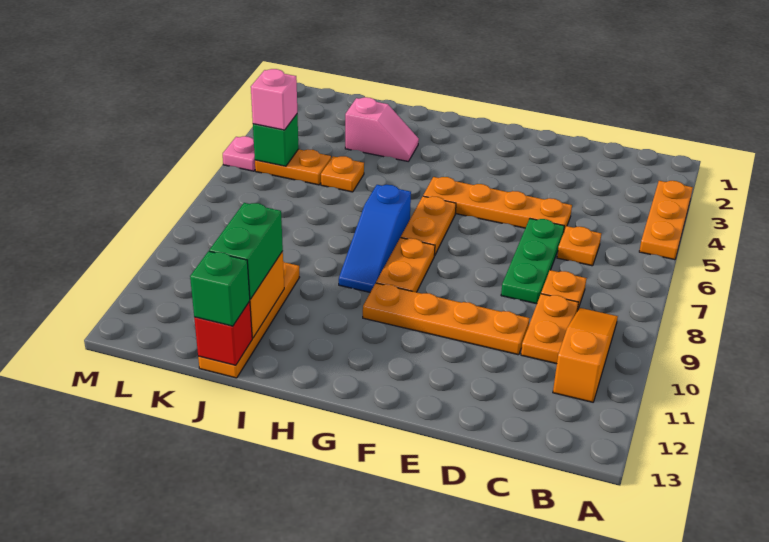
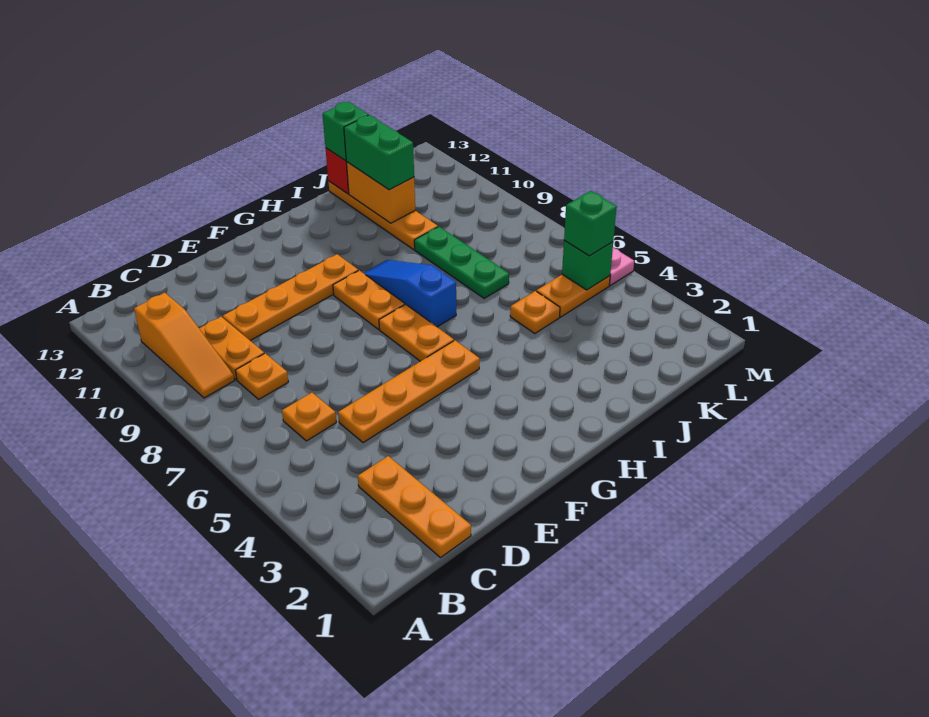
orange plate A3:A5 level 1 -> orange plate C1:C3 level 1
green plate D6:D8 level 1 -> green plate J7:J9 level 1
pink slope I3:J3 level 1 top J -> none
pink brick L5 level 3 -> green brick L5 level 3

